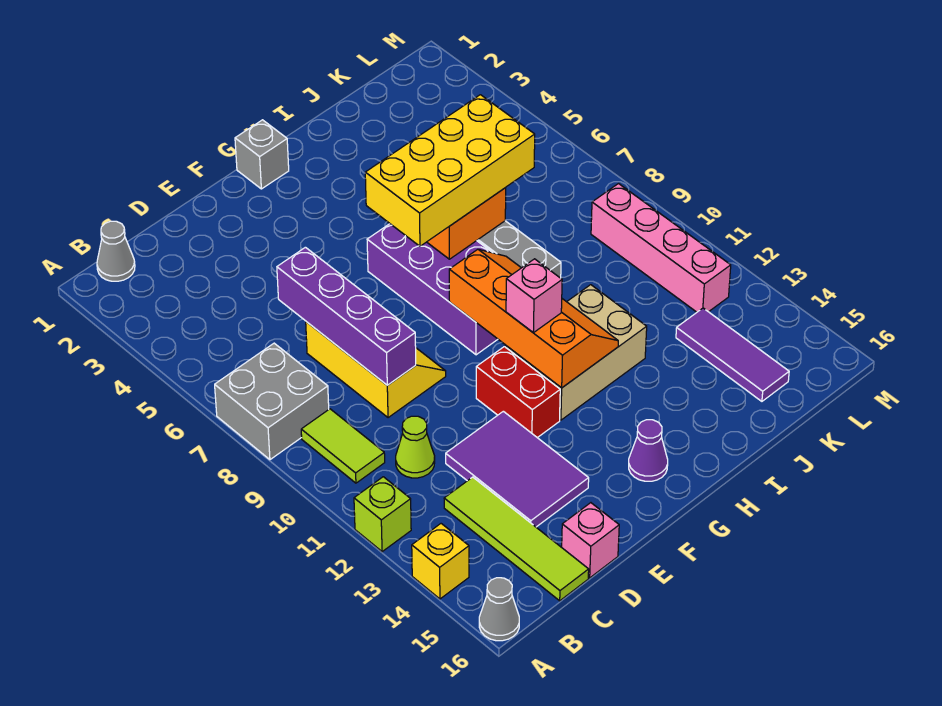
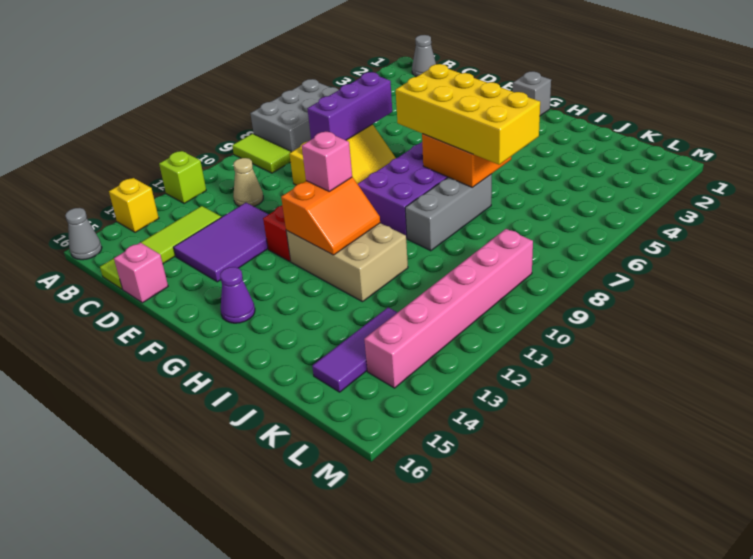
grey brick A7:B8 level 1 -> grey brick A6:B8 level 1
lime tile B9:B10 level 1 -> lime tile A9:B9 level 1
lime cone C11 level 1 -> tan cone C11 level 1
purple brick D6:D9 level 2 -> purple brick D6:D8 level 2
orange slope G9:H12 level 2 top G -> orange slope G11:H12 level 2 top G
pink brick L9:L12 level 1 -> pink brick L9:L14 level 1

